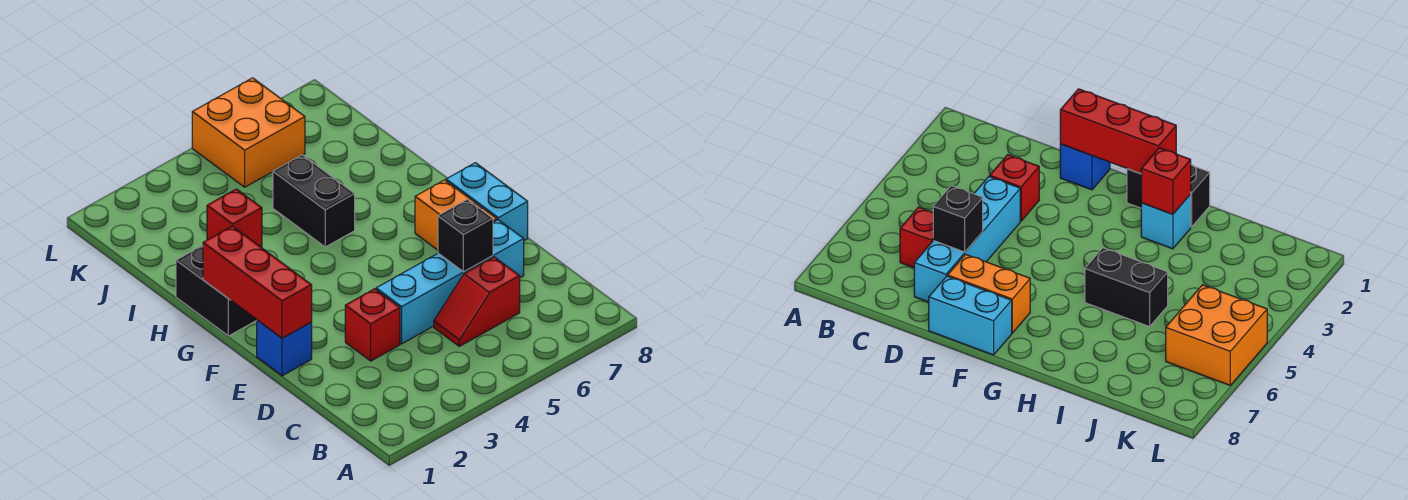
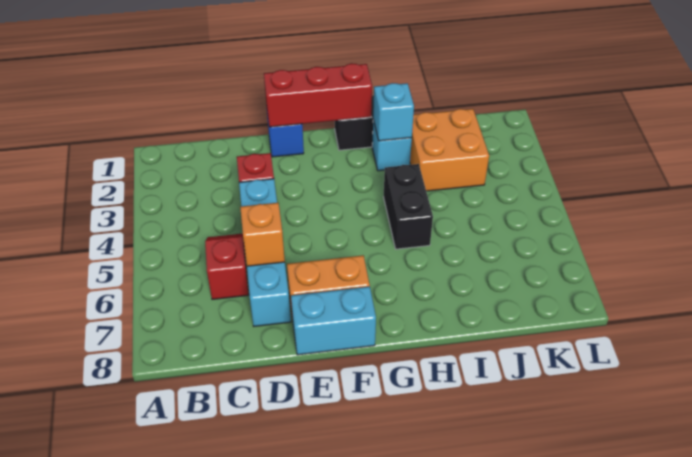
black brick D6 level 2 -> orange brick D6 level 2
red brick H2 level 2 -> cyan brick H2 level 2
black brick H5:I5 level 1 -> black brick H4:H5 level 1
orange brick K5:L6 level 1 -> orange brick I2:J3 level 1

